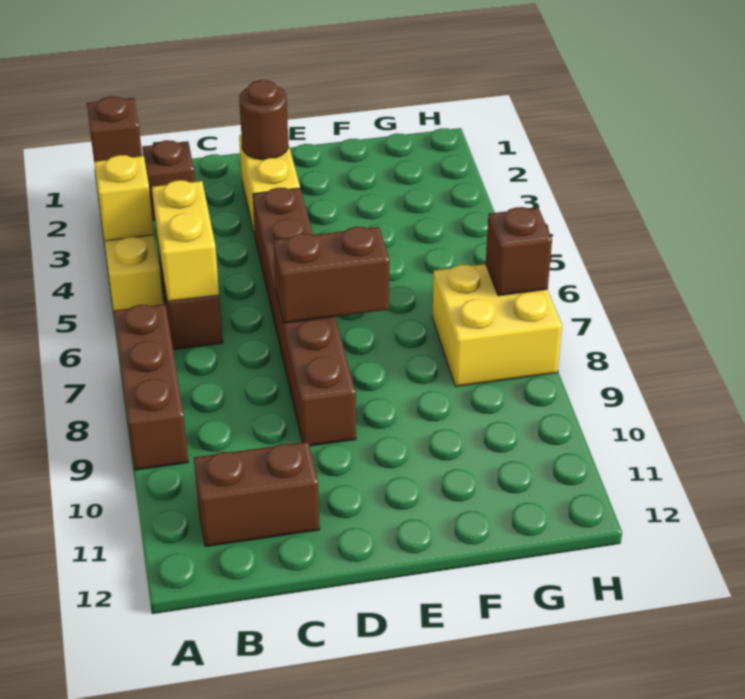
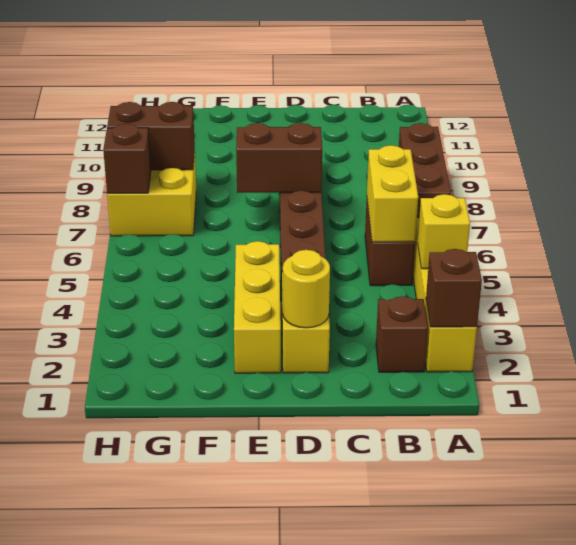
brown brick B11:C11 level 1 -> brown brick G8:H8 level 2
brown round brick D2 level 2 -> yellow round brick D2 level 2
none -> yellow brick E2:E4 level 1

